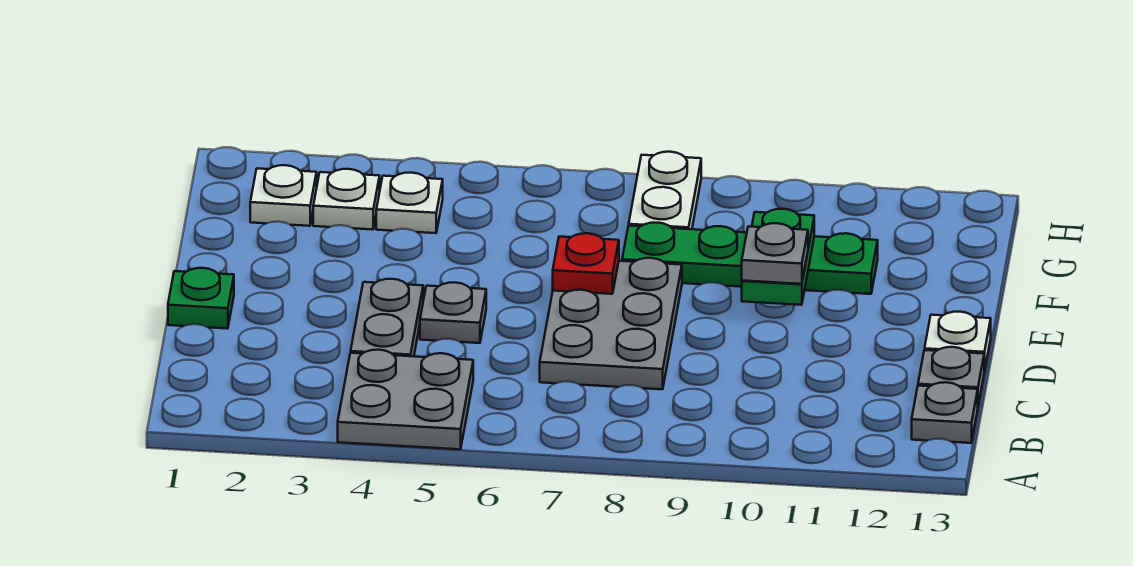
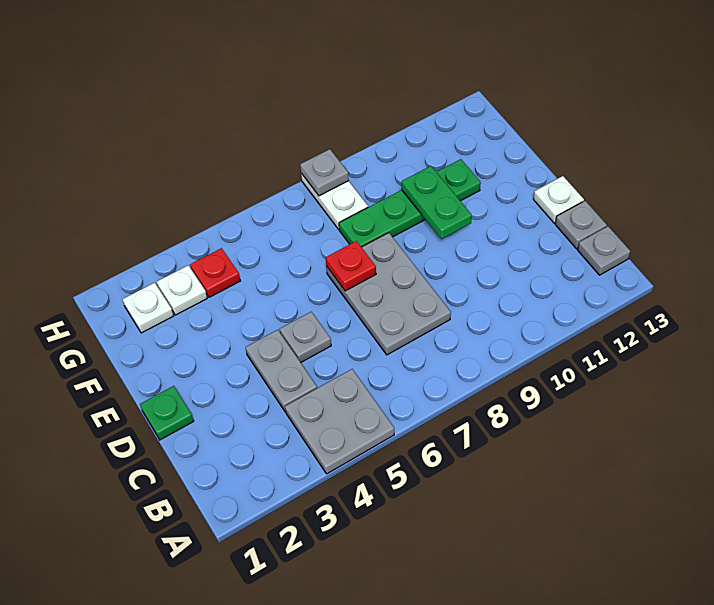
grey plate E10 level 3 -> grey plate H8 level 2
white plate G4 level 1 -> red plate G4 level 1

